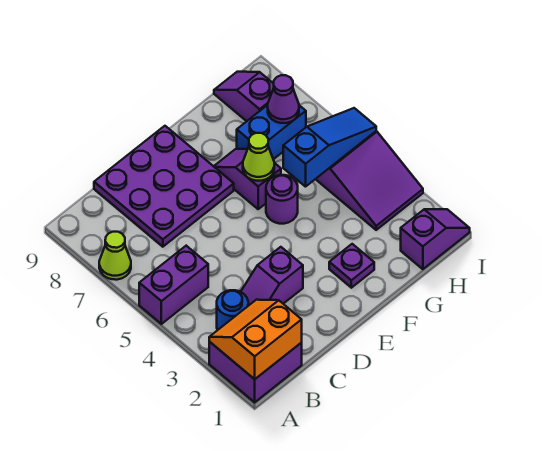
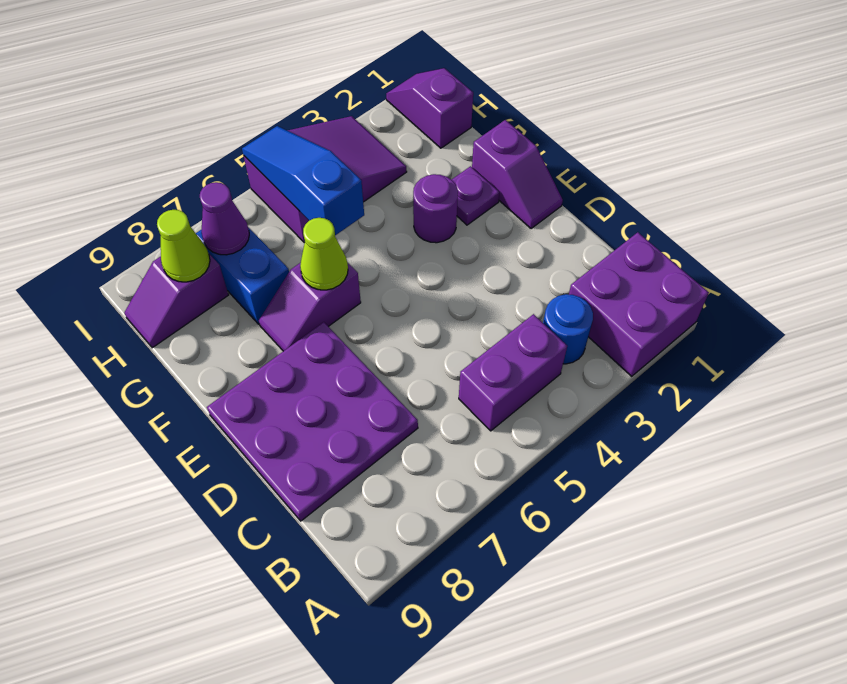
orange slope A1:B2 level 2 top 1 -> none
purple brick A5:B5 level 1 -> purple brick B4:B5 level 1
lime cone A7 level 1 -> lime cone H8 level 2
purple slope C3:D3 level 1 top D -> purple slope E1:F1 level 1 top F
purple round brick F5 level 1 -> purple round brick F3 level 1

